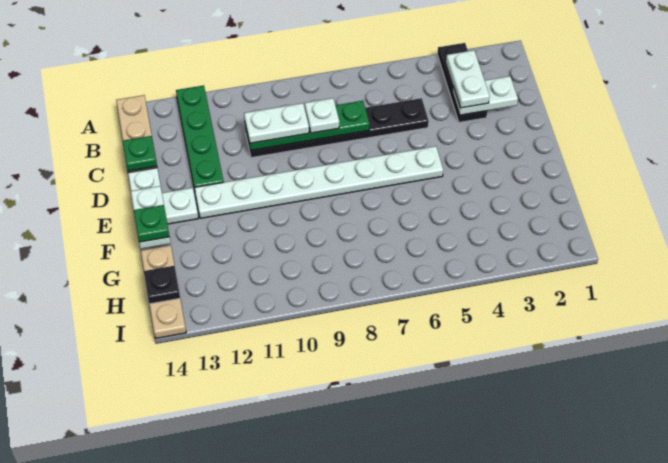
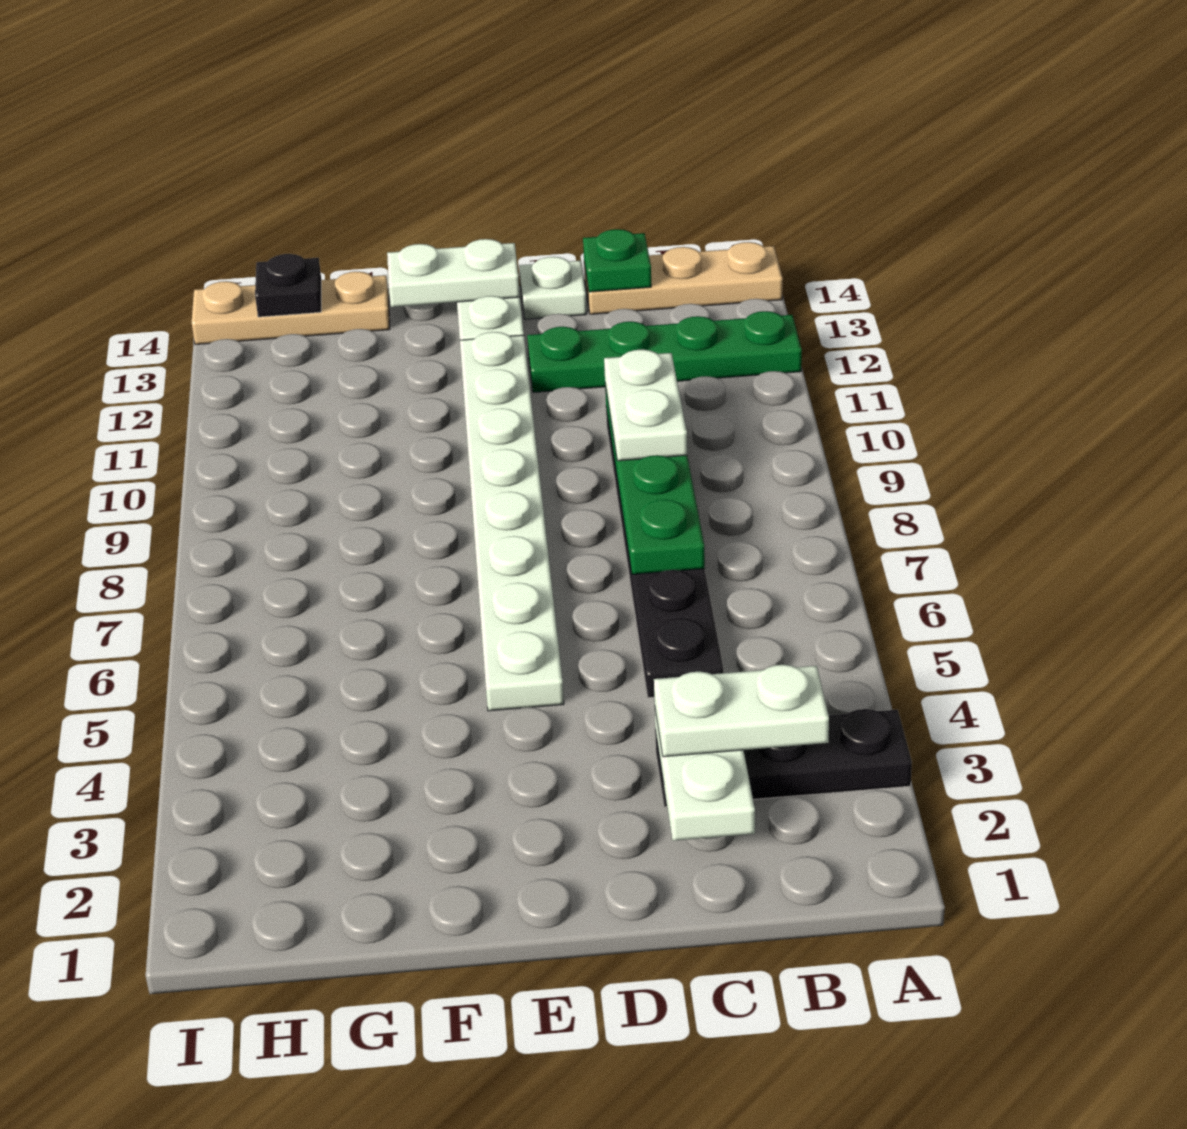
white plate C8 level 3 -> none
green plate F14 level 3 -> none

